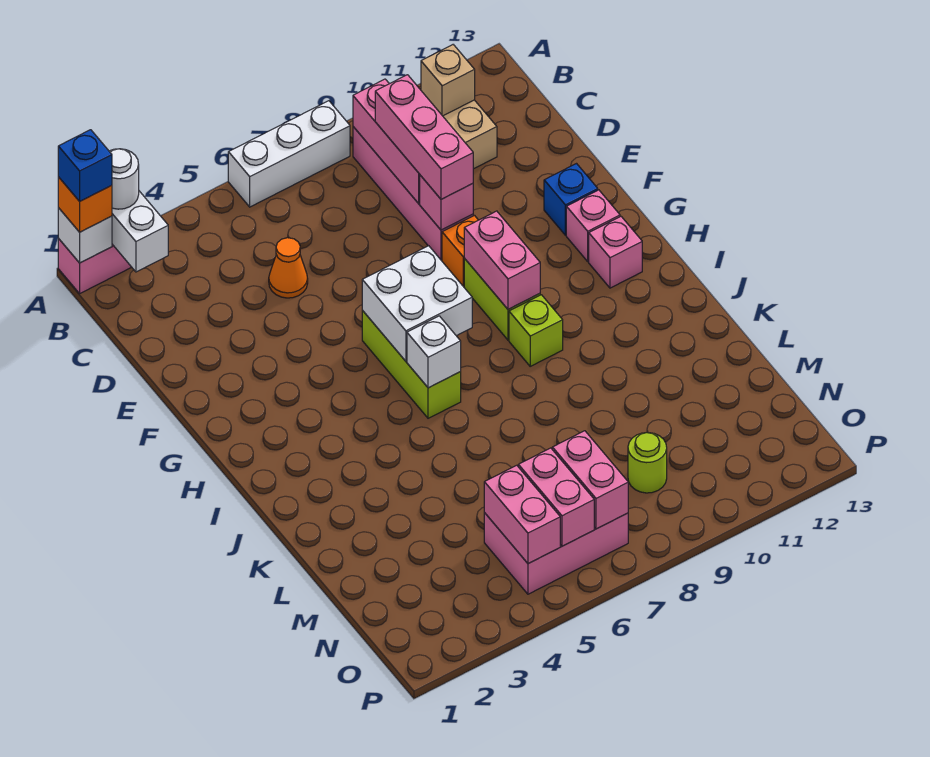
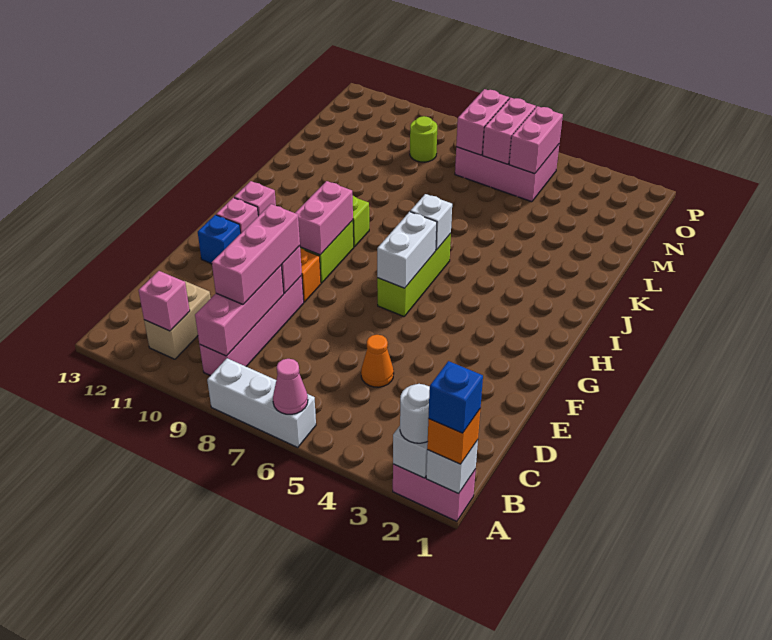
none -> pink cone A6 level 2
tan brick B11 level 2 -> pink brick B11 level 2
white brick G6:H7 level 2 -> white brick G6:H6 level 2

